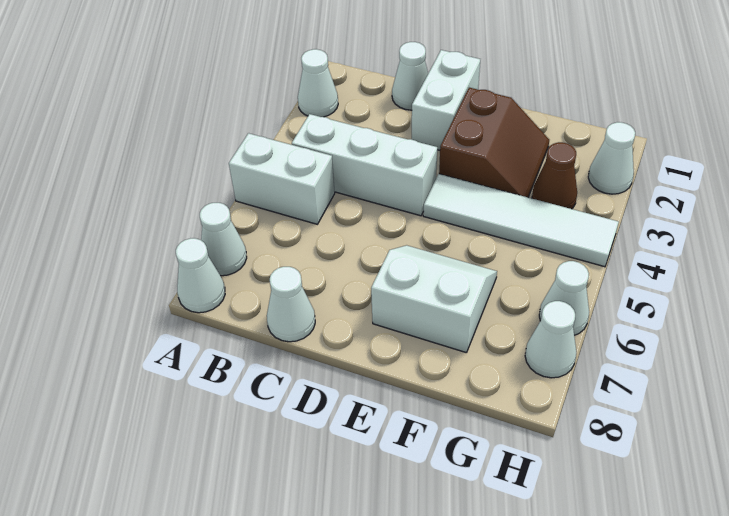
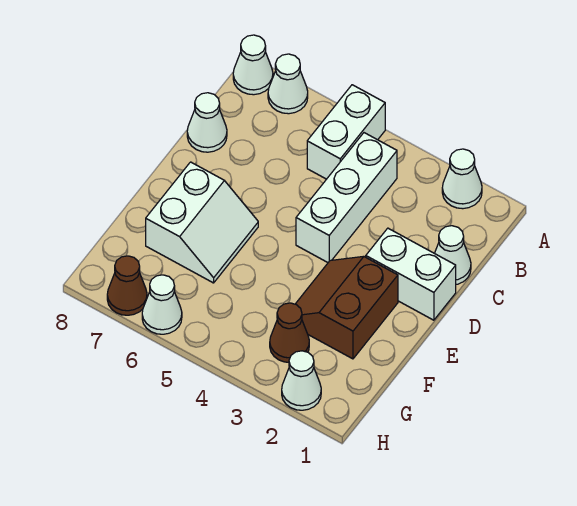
brown slope E2:F3 level 1 top E -> brown slope E2:F3 level 1 top 2
white tile E4:H4 level 1 -> none
white cone H7 level 1 -> brown cone H7 level 1

